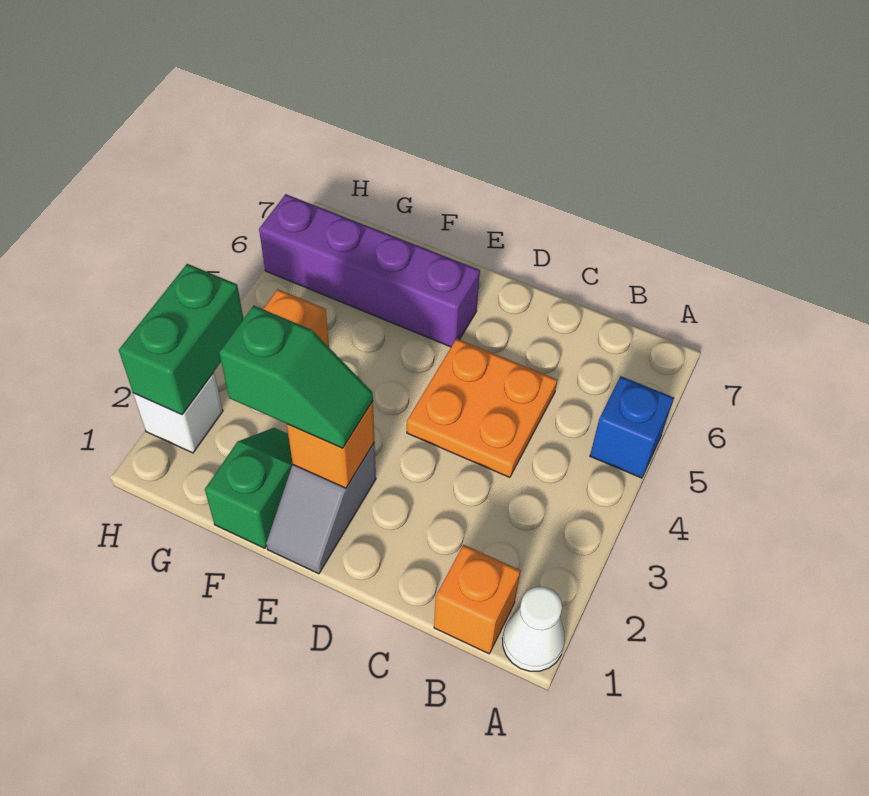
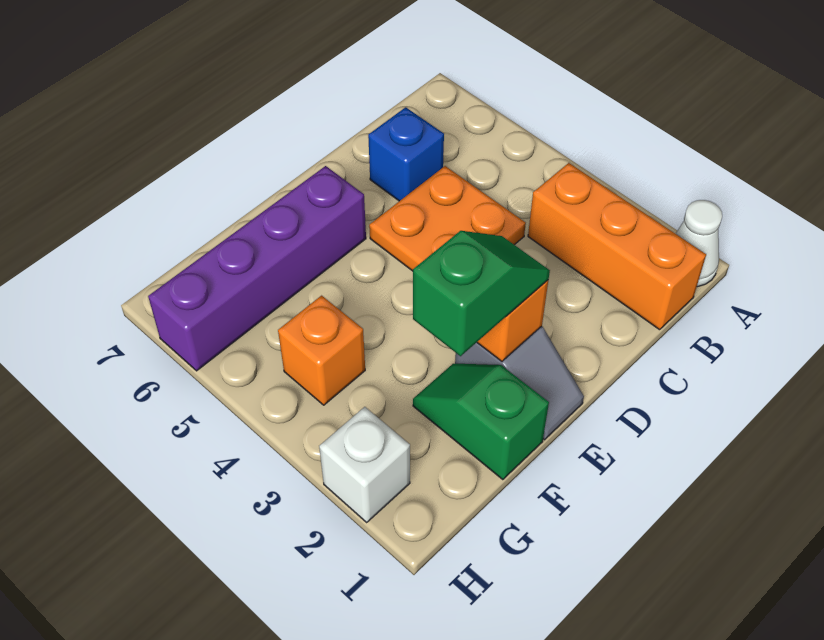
blue brick A5 level 1 -> blue brick C6 level 1
orange brick B1 level 1 -> orange brick B1:B3 level 1
green brick H2:H3 level 2 -> none

